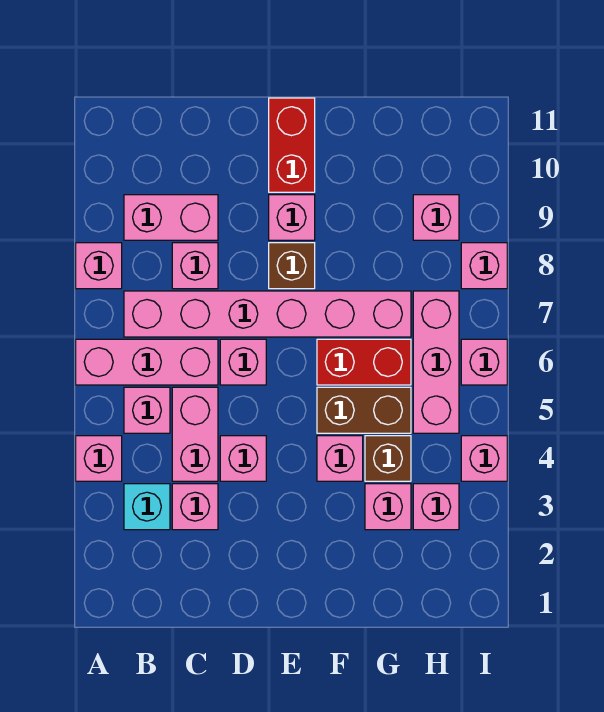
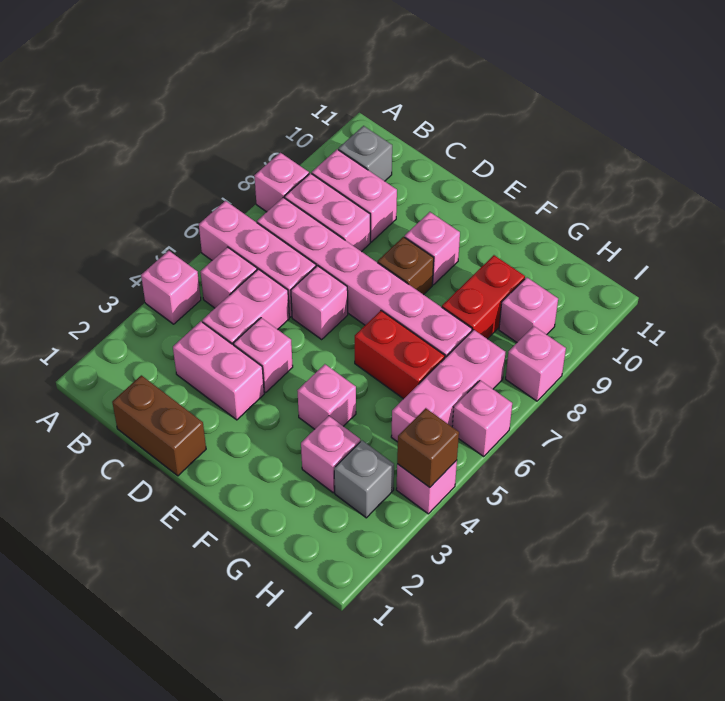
cyan brick B3 level 1 -> none
none -> grey brick B10 level 1
pink brick C3 level 1 -> pink brick C3:D3 level 1
pink brick C8 level 1 -> pink brick B8:C8 level 1
red brick E10:E11 level 1 -> red brick G8:G9 level 1
brown brick F5:G5 level 1 -> brown brick C1:D1 level 1
brown brick G4 level 1 -> brown brick I4 level 2
pink brick H3 level 1 -> grey brick H3 level 1

